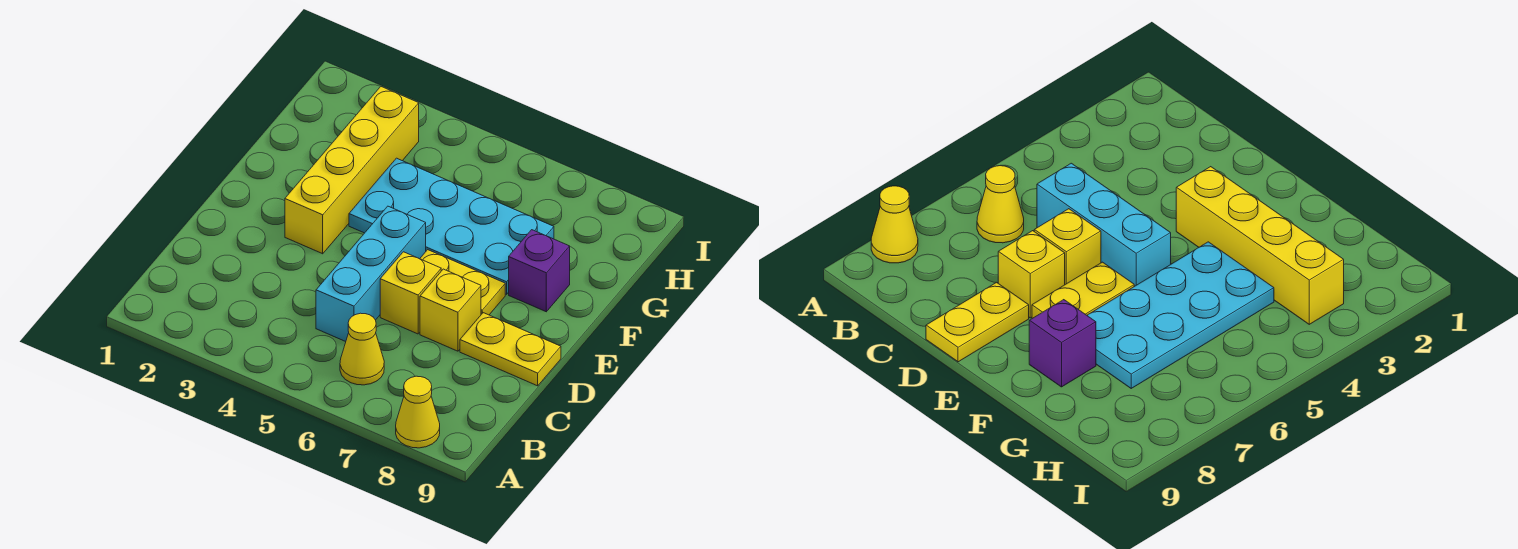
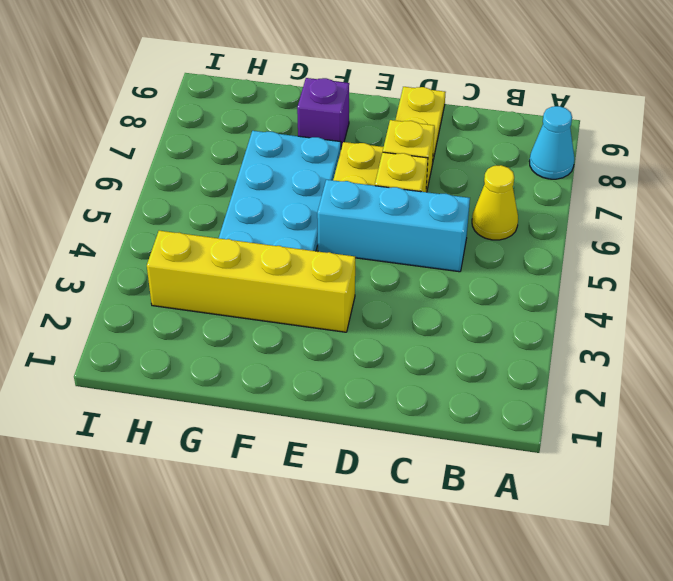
yellow cone A8 level 1 -> cyan cone A8 level 1

